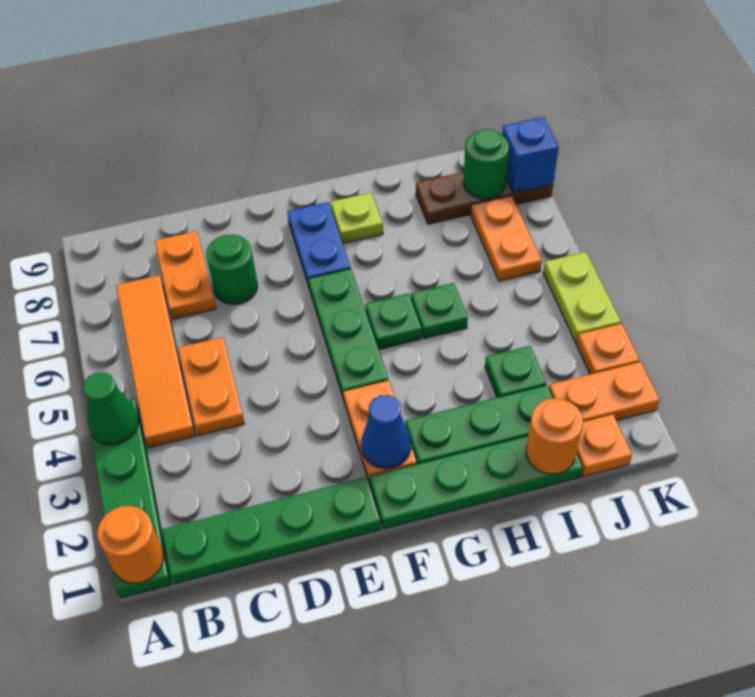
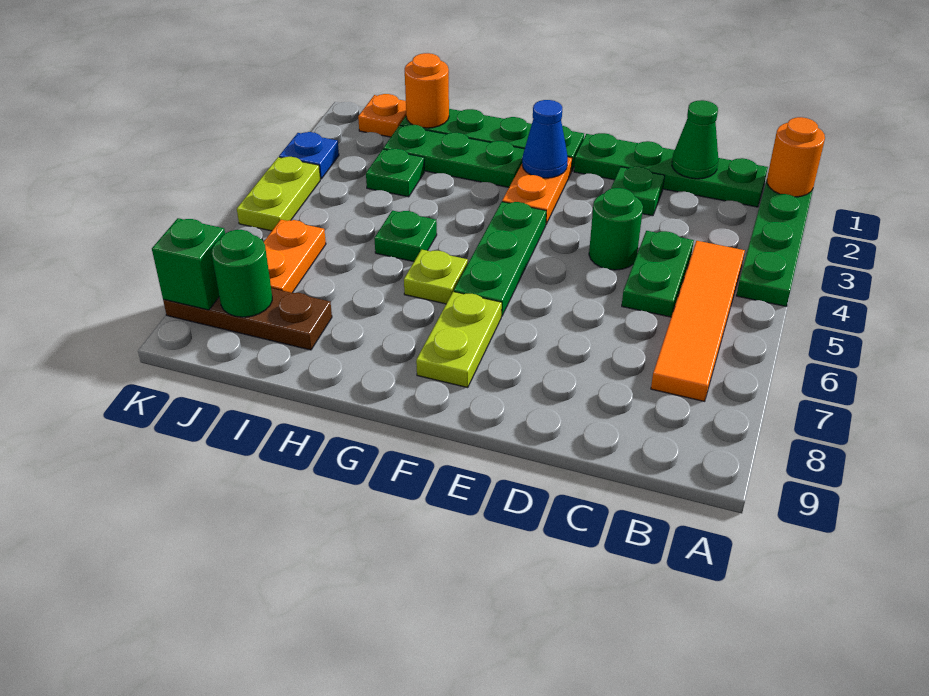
green cone A4 level 2 -> green cone C1 level 2
orange plate C4:C5 level 1 -> green plate C4:C5 level 1
orange plate C7:C8 level 1 -> none
green round brick D7 level 1 -> green round brick D4 level 1
blue plate F7:F8 level 1 -> lime plate F7:F8 level 1
green plate G5 level 1 -> green plate D2 level 1
lime plate G8 level 1 -> lime plate G6 level 1
orange plate J2:K2 level 1 -> none
orange plate K3 level 1 -> blue plate K3 level 1
blue brick K8 level 2 -> green brick K8 level 2

